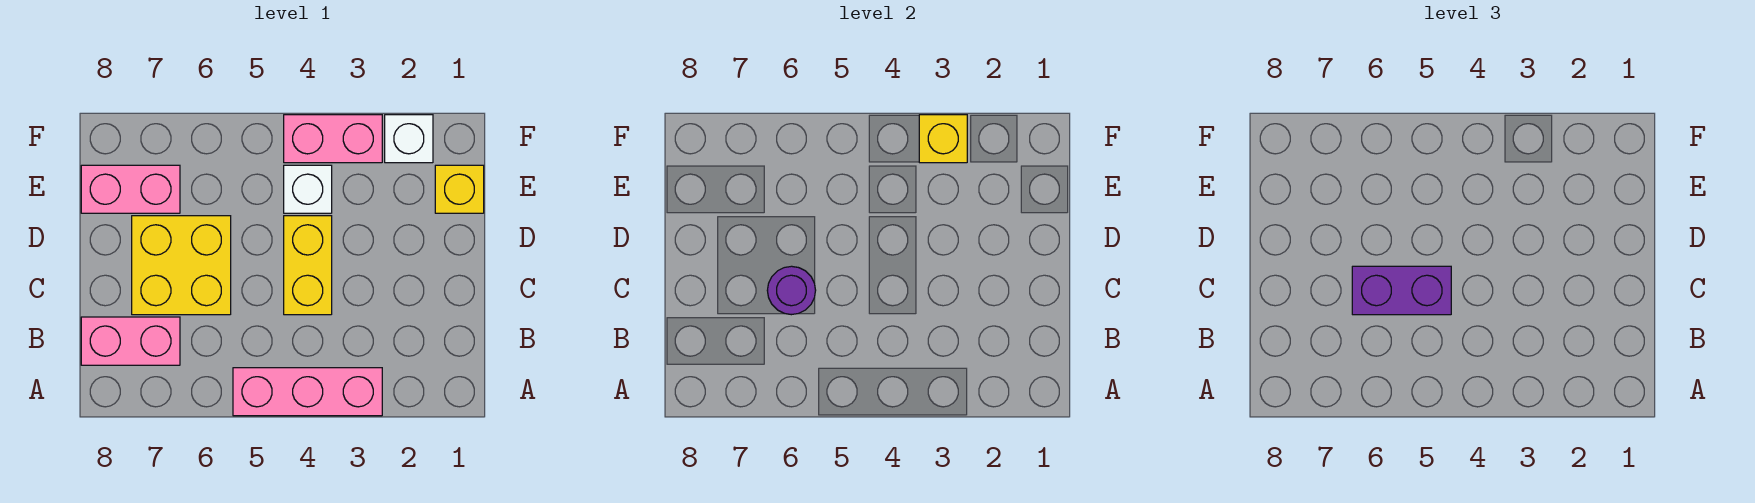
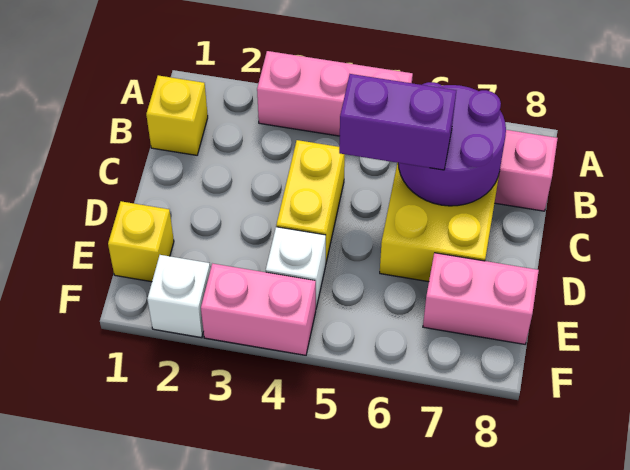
purple round brick C6 level 2 -> purple round brick B6:C7 level 2
yellow brick F3 level 2 -> yellow brick B1 level 1

